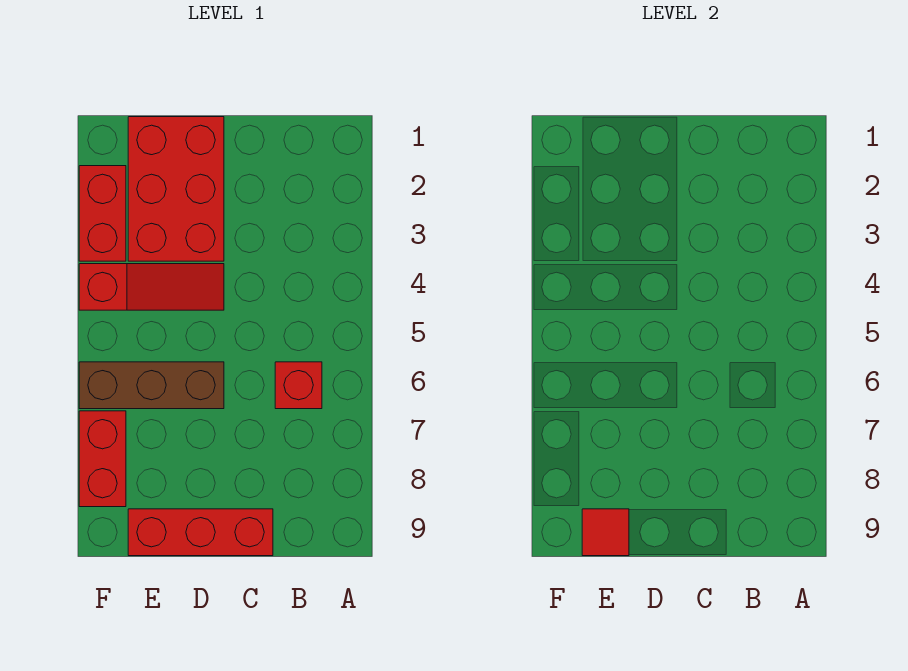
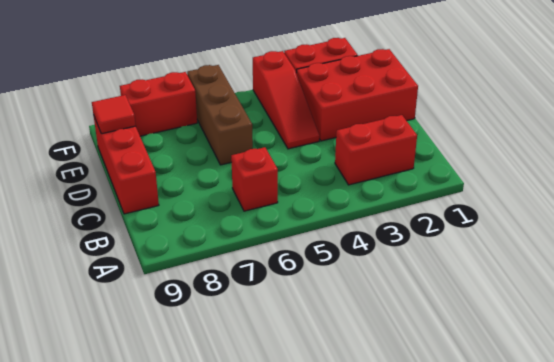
none -> red brick B2:B3 level 1

